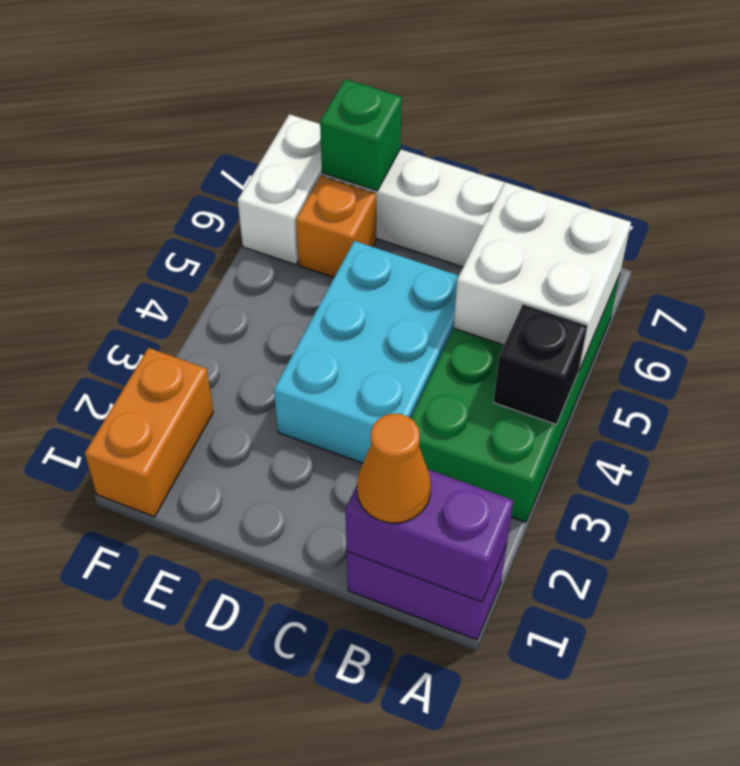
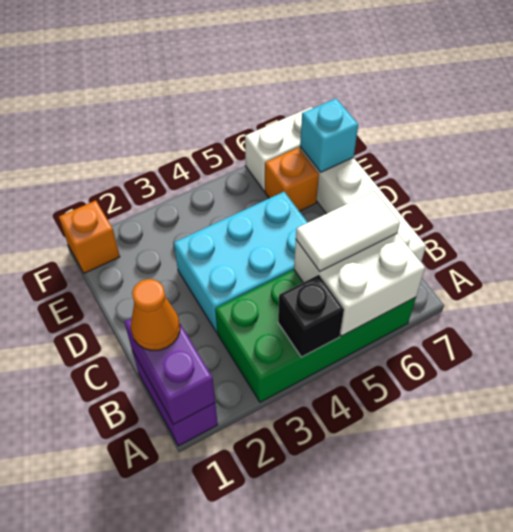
none -> white tile B5:B6 level 3
green brick E7 level 2 -> cyan brick E7 level 2
orange brick F1:F2 level 1 -> orange brick F1 level 1

